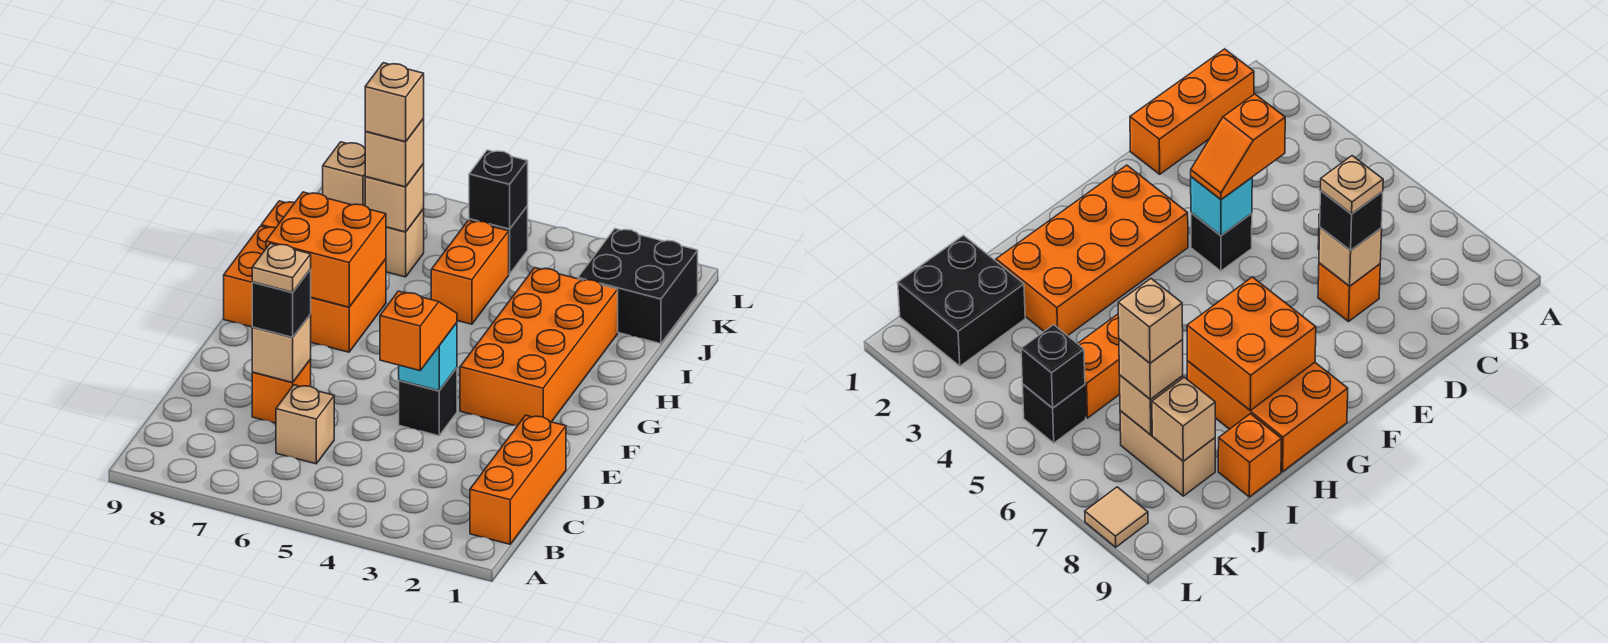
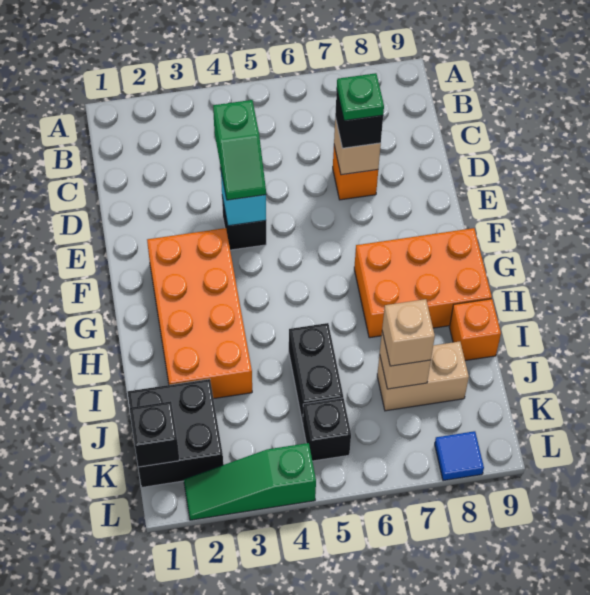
orange brick B1:D1 level 1 -> none
tan brick C6 level 1 -> none
orange slope D4:E4 level 3 top D -> green slope D4:E4 level 3 top D
tan plate D7 level 4 -> green plate D7 level 4
orange brick G7:H8 level 2 -> none
orange brick I5:J5 level 1 -> black brick I5:J5 level 1
tan brick J7 level 4 -> none
tan brick J8 level 2 -> none
black brick K5 level 2 -> black brick K1 level 2
none -> green slope L2:L4 level 1 top 4
tan tile L8 level 1 -> blue tile L8 level 1

